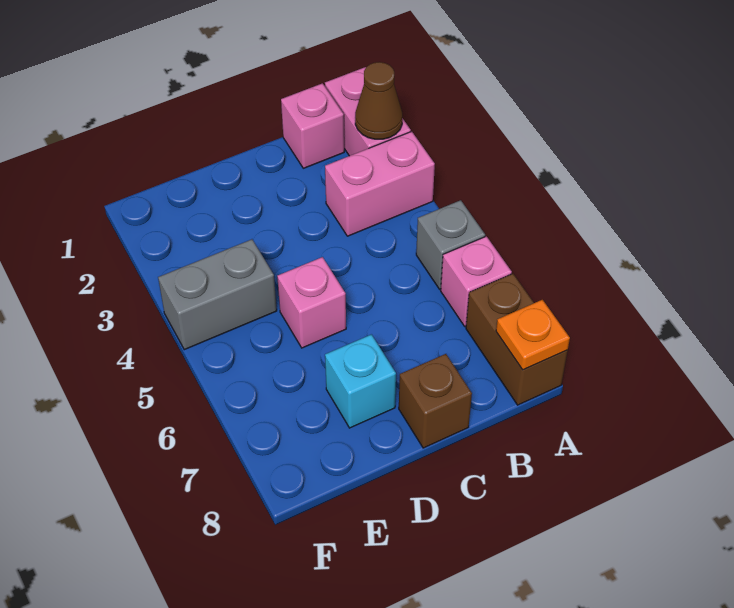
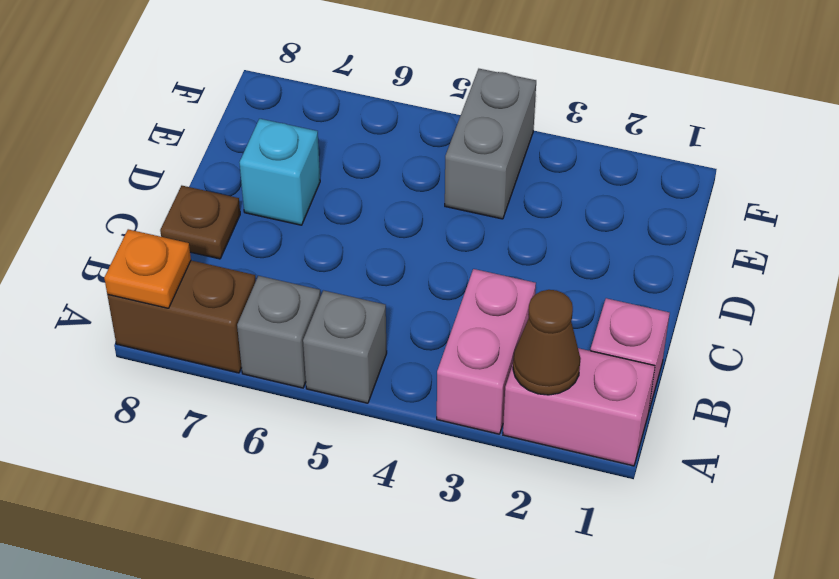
pink brick A6 level 1 -> grey brick A6 level 1
brown brick C8 level 1 -> brown plate C8 level 1
pink brick D5 level 1 -> none

